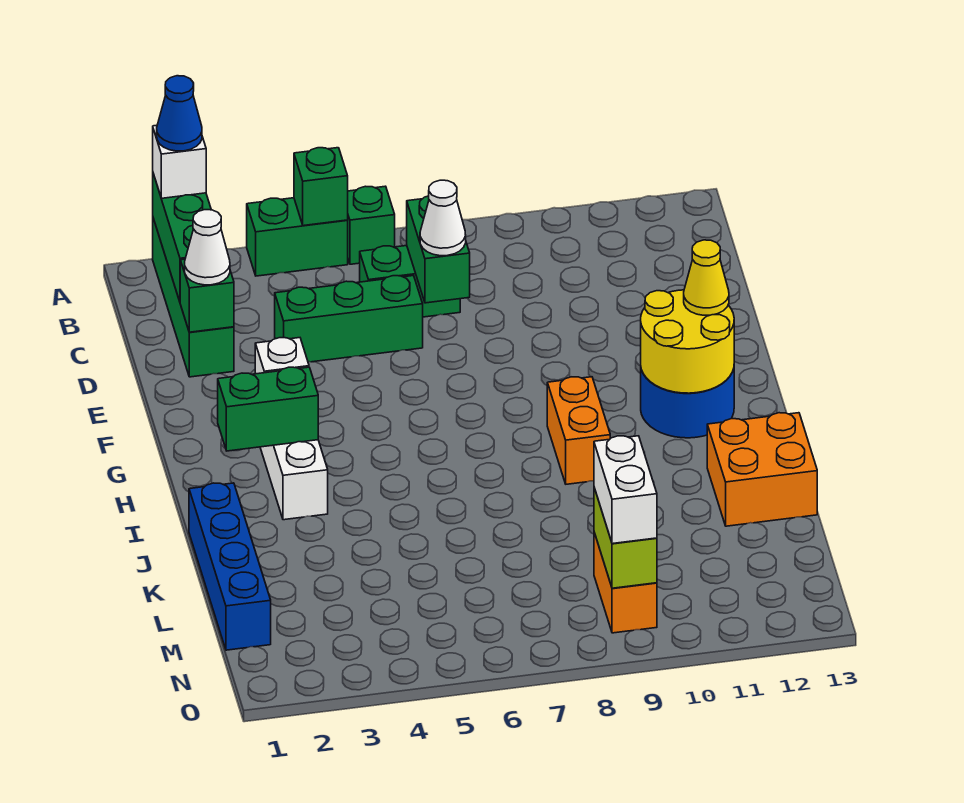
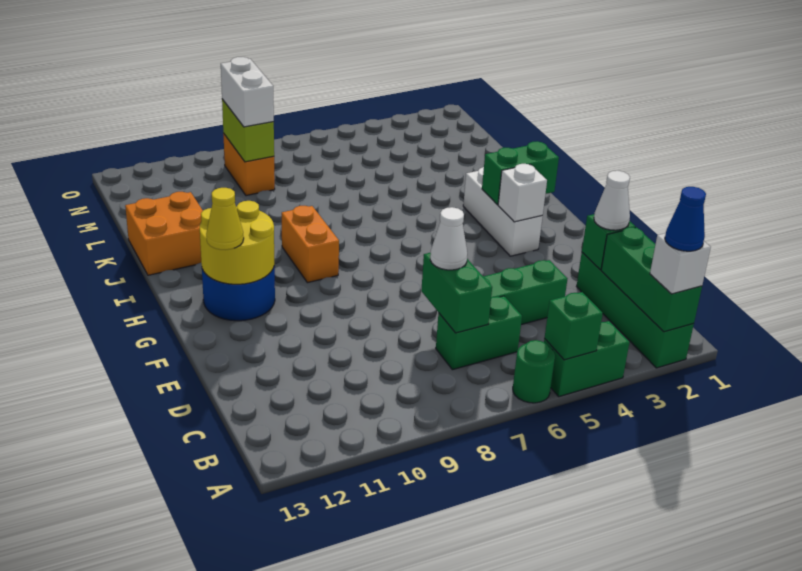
green brick A6 level 1 -> green round brick A6 level 1
blue brick J1:M1 level 1 -> none

